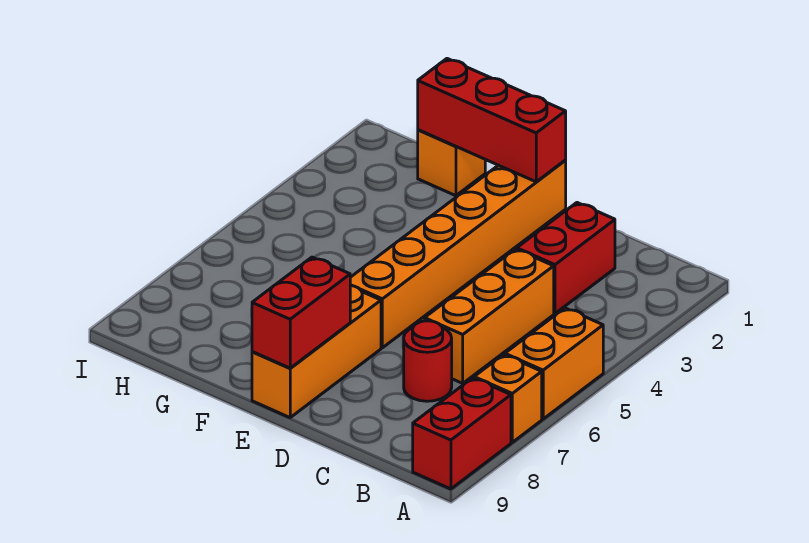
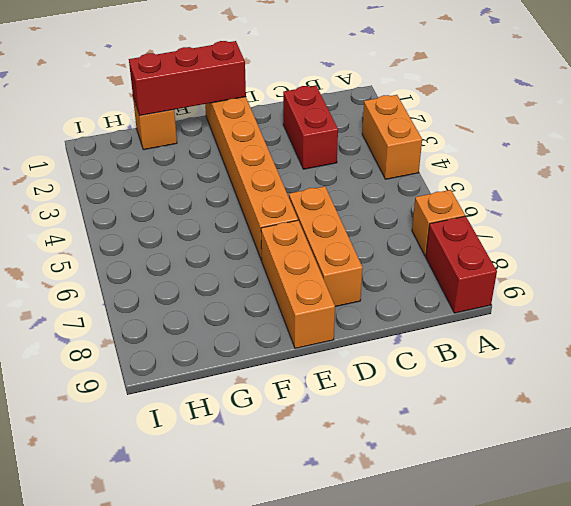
orange brick A5:A6 level 1 -> orange brick A3:A4 level 1
orange brick C4:C6 level 1 -> orange brick D6:D8 level 1
red round brick C7 level 1 -> none
red brick E8:E9 level 2 -> none

